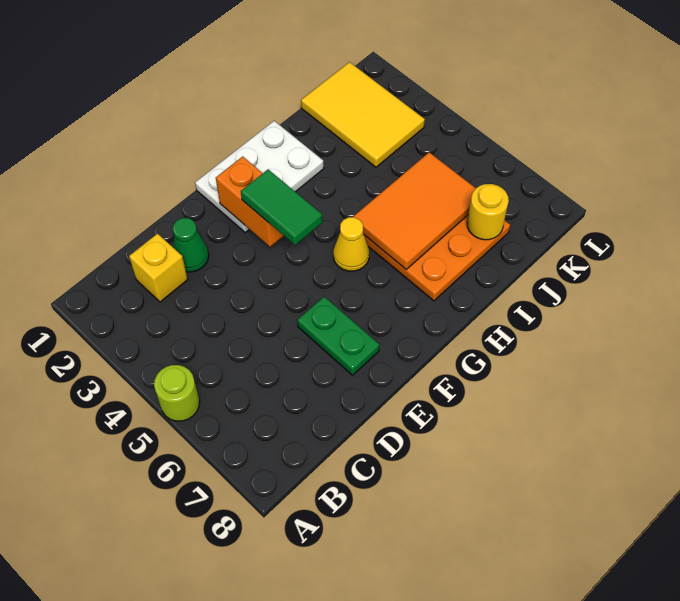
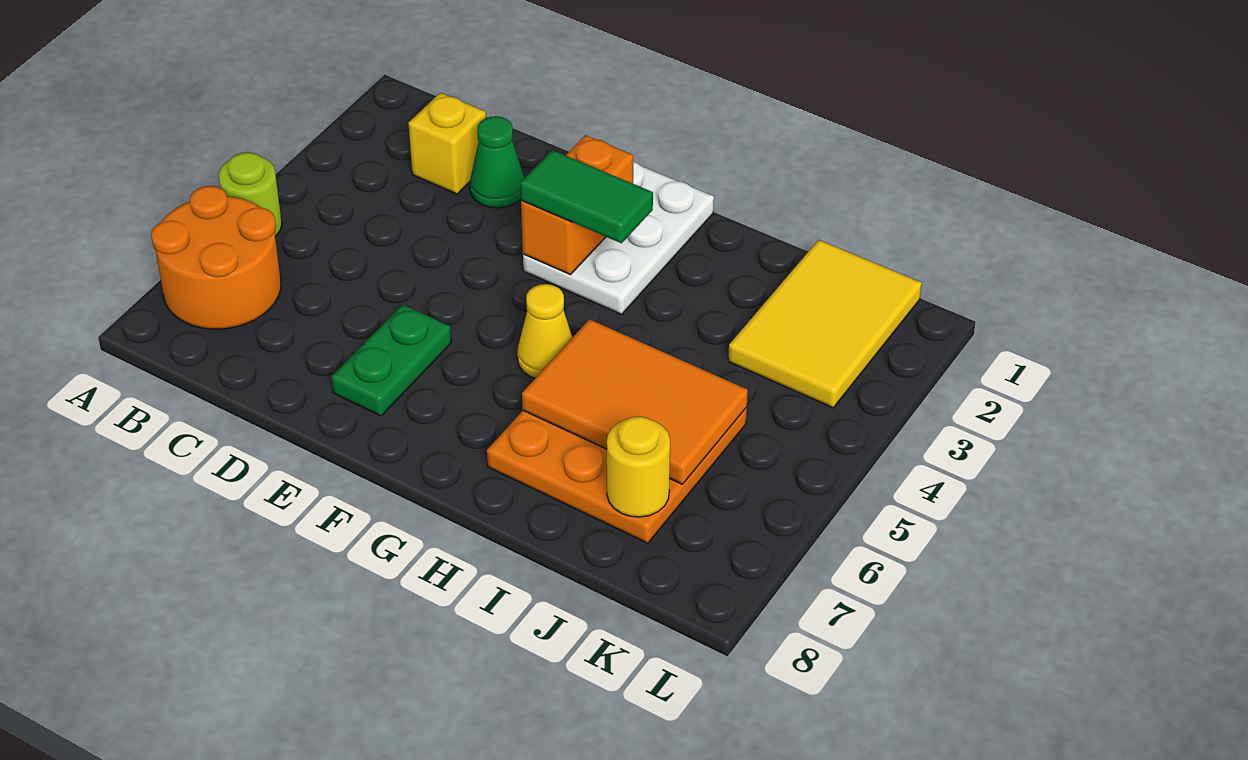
none -> orange round brick A6:B7 level 1
white plate F1:H2 level 1 -> white plate F1:G3 level 1
green tile F3:F4 level 3 -> green tile F3:G3 level 3

